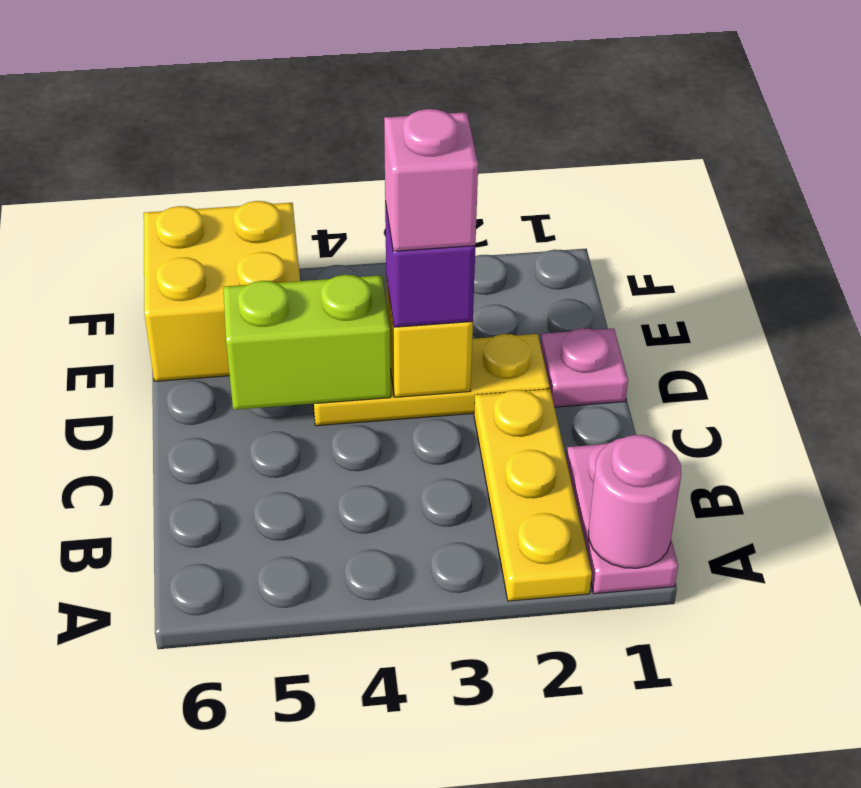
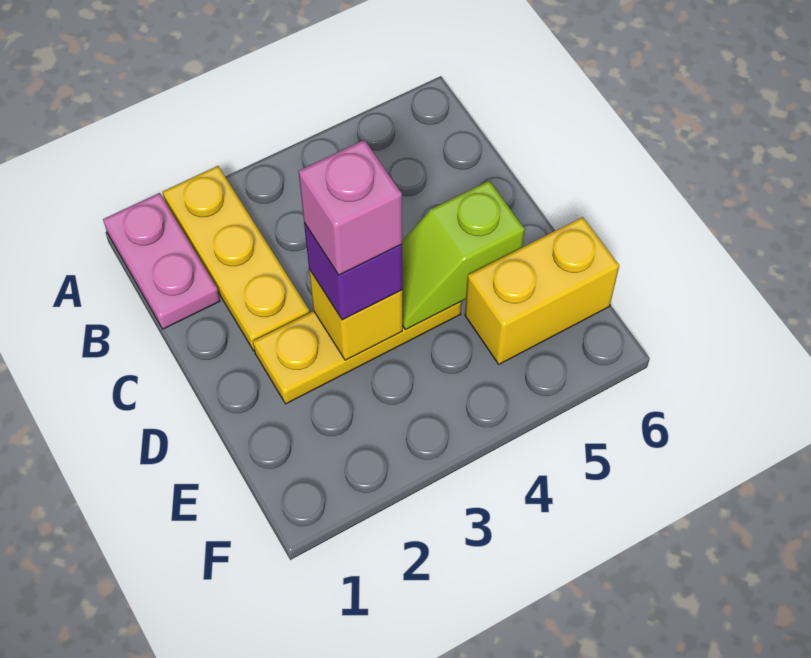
pink round brick A1 level 2 -> none
pink plate D1 level 1 -> none
lime brick D4:D5 level 2 -> lime slope D4:D5 level 2 top 5
yellow brick E5:F6 level 1 -> yellow brick E5:E6 level 1

